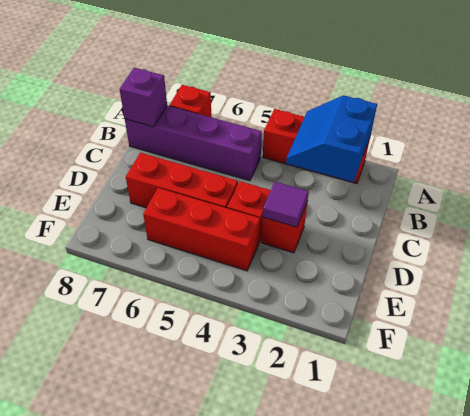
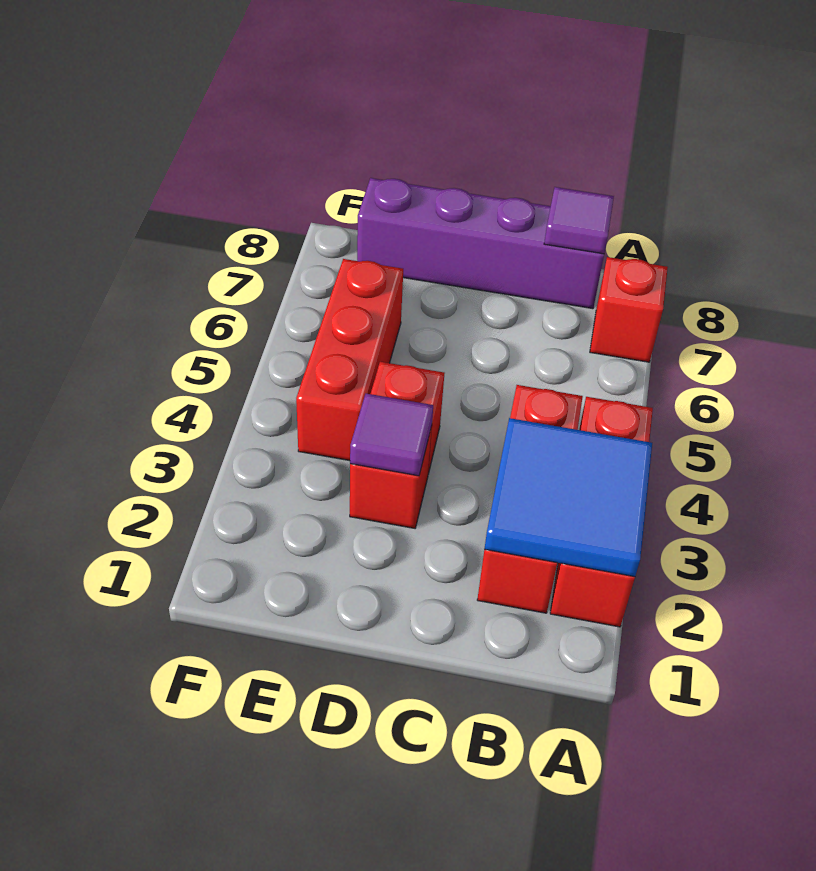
blue slope A2:B3 level 2 top 2 -> blue tile A2:B3 level 2
purple brick B5:B8 level 1 -> purple brick B8:E8 level 1
purple brick B8 level 2 -> purple tile B8 level 2
red brick D5:D7 level 1 -> red brick B2:B4 level 1

